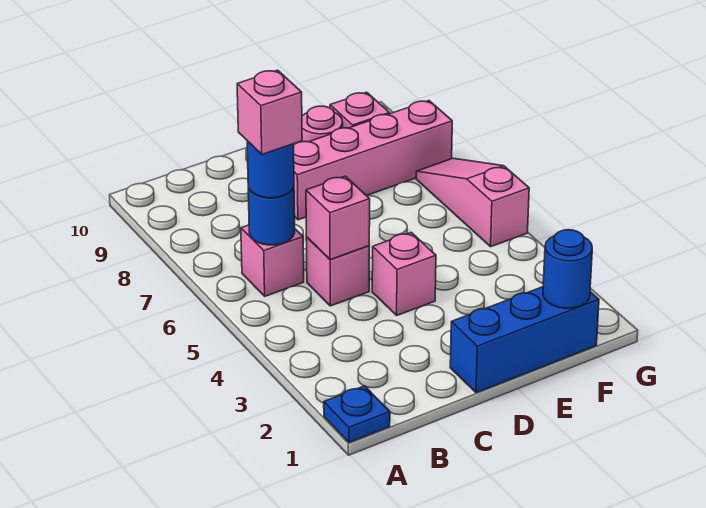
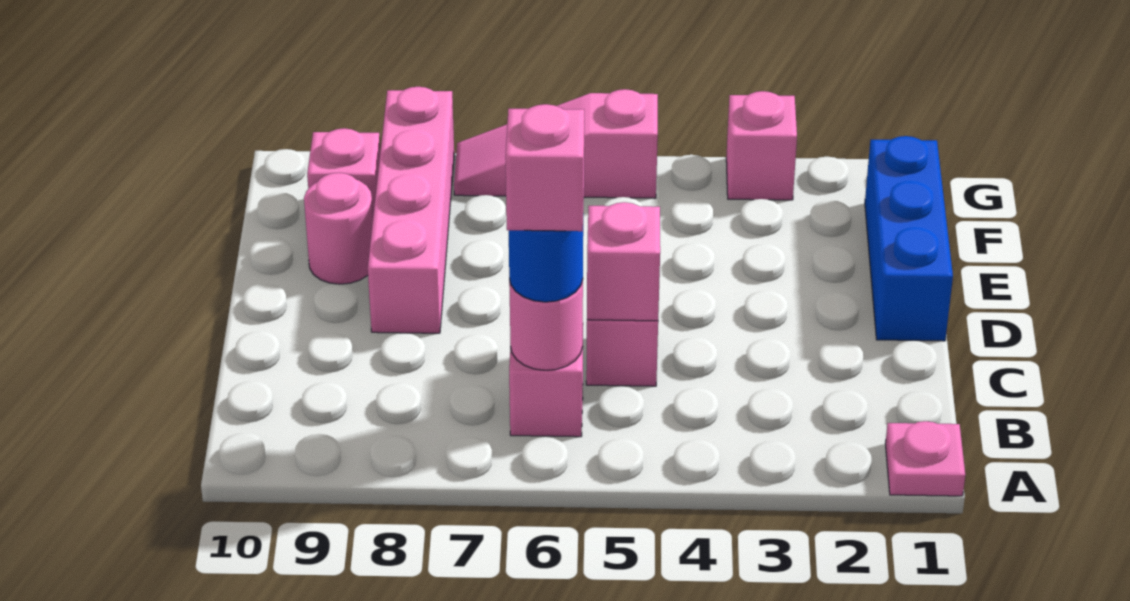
blue plate A1 level 1 -> pink plate A1 level 1
blue round brick B6 level 2 -> pink round brick B6 level 2
pink brick D4 level 1 -> pink brick G3 level 1
blue round brick F1 level 2 -> none

